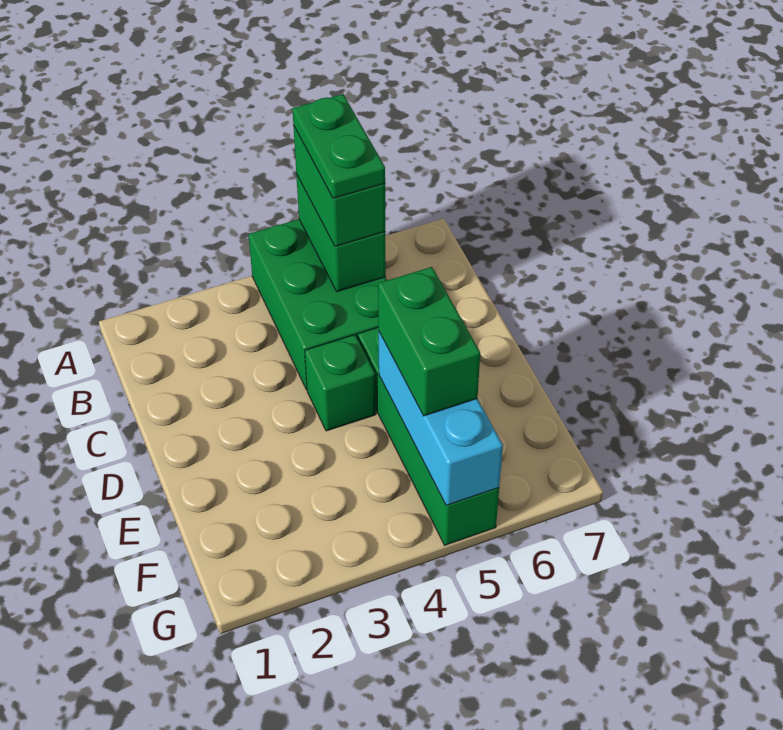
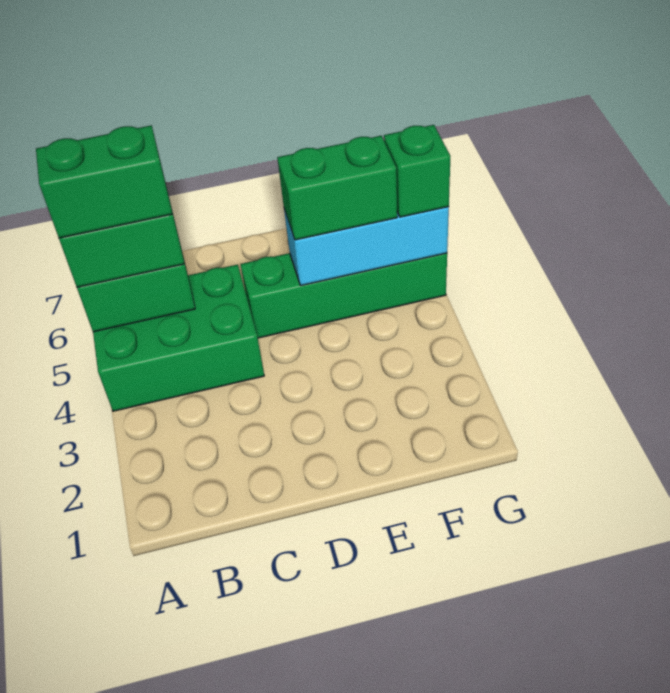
green plate A5:B5 level 4 -> green brick A5:B5 level 4
green brick D4 level 1 -> green brick G5 level 3

